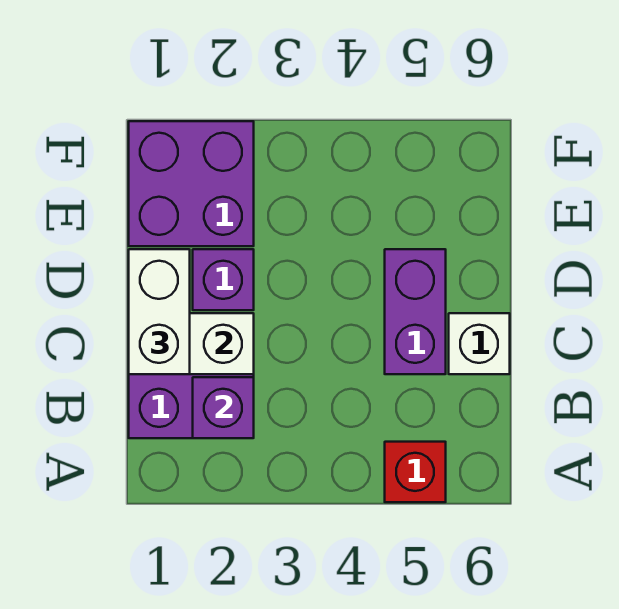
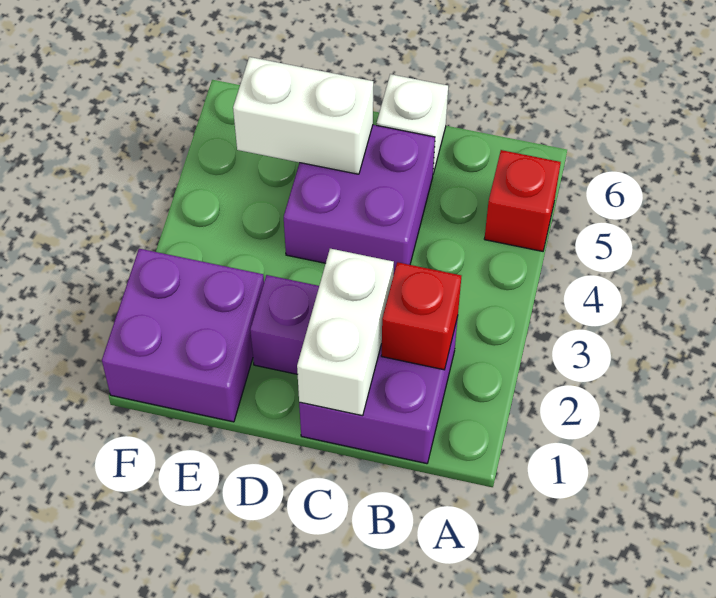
purple brick B2 level 2 -> red brick B2 level 2
white brick C1:D1 level 3 -> white brick D5:E5 level 2
purple brick C5:D5 level 1 -> purple brick C4:D5 level 1

